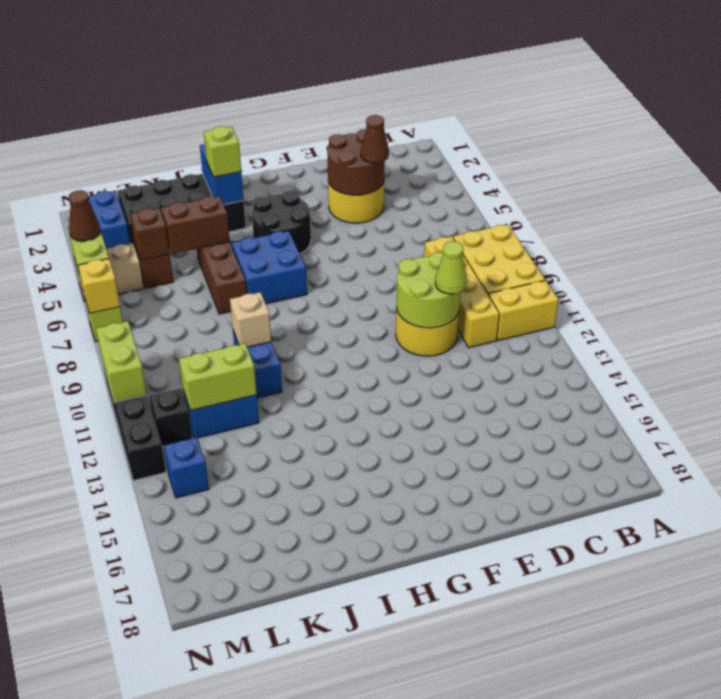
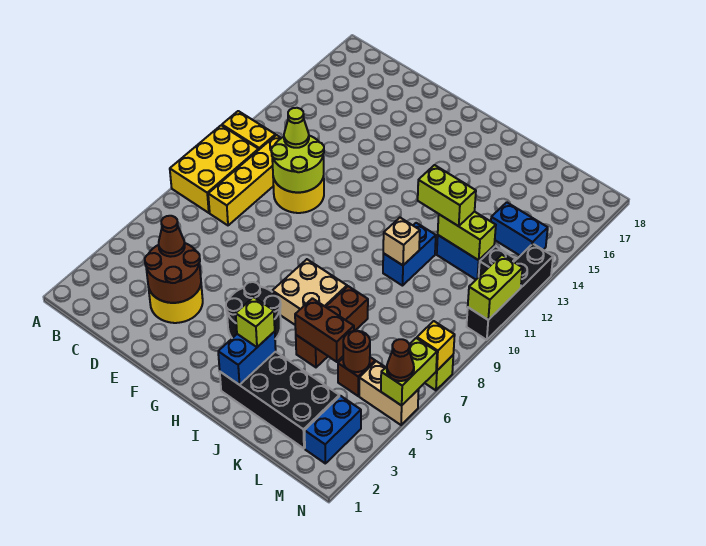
blue brick H6:I7 level 1 -> tan brick H6:I7 level 1
none -> lime brick J12:K12 level 3
brown brick L5 level 2 -> brown round brick L5 level 2
blue brick M14 level 1 -> blue brick L14:M14 level 1

